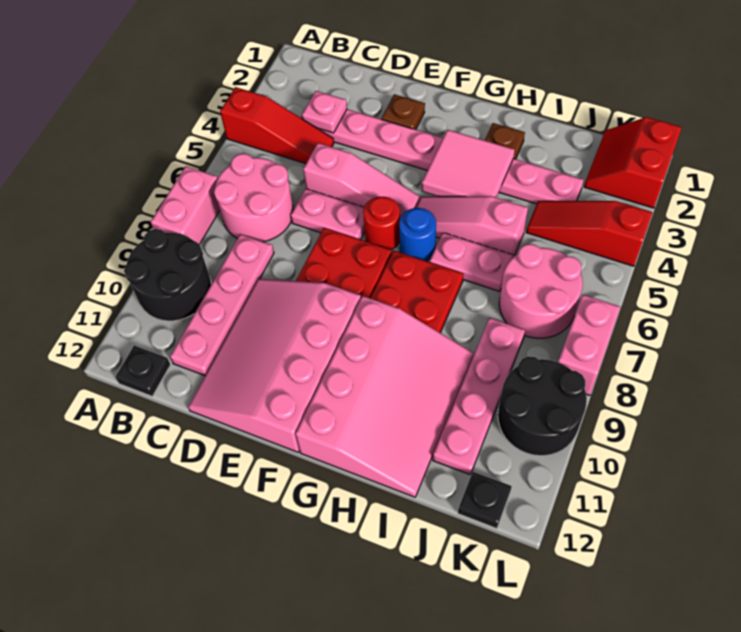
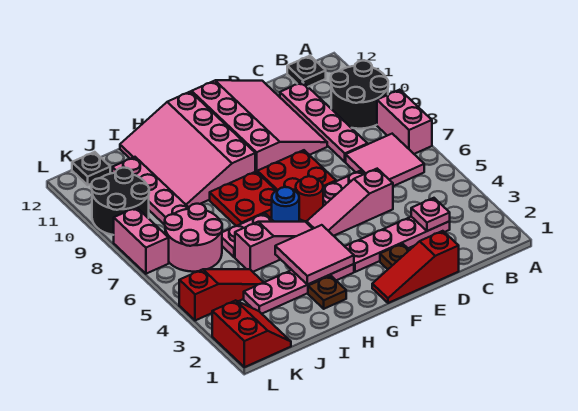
red slope A4:C4 level 1 top A -> red slope D1:F1 level 1 top D
pink round brick B6:C7 level 1 -> pink tile B6:C7 level 1

